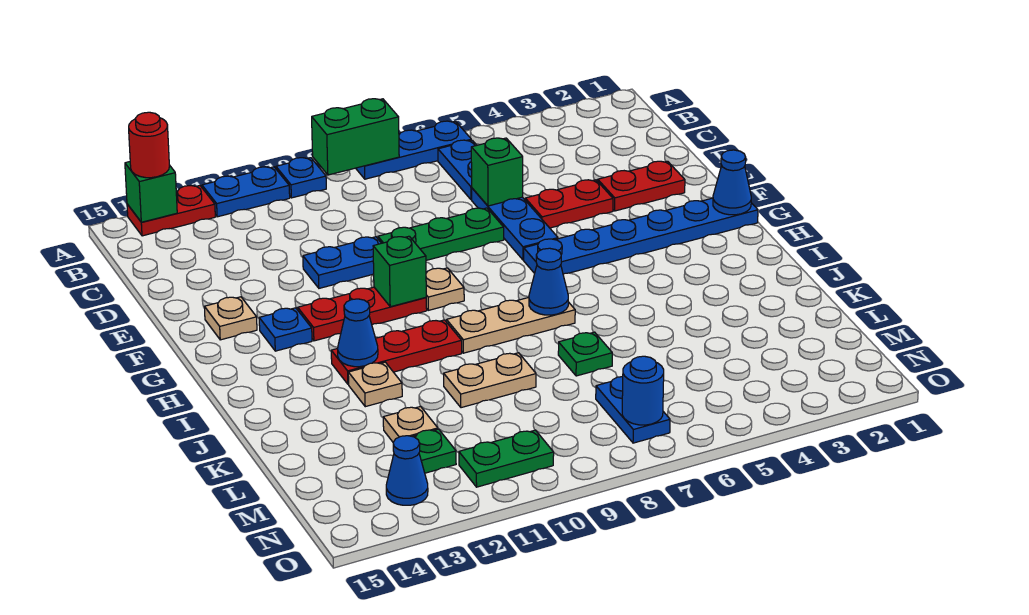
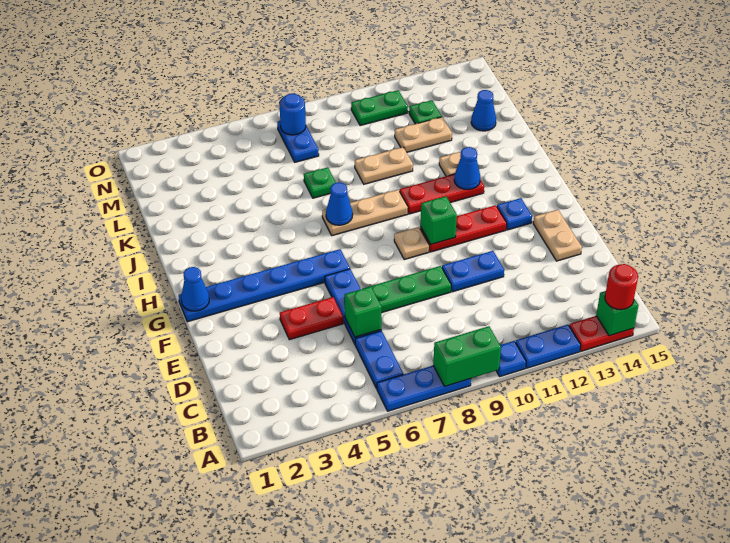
red plate E2:E3 level 1 -> none
tan plate F14 level 1 -> tan plate E14:F14 level 1
tan plate L12 level 1 -> tan plate L11:L12 level 1
blue cone N13 level 1 -> blue cone L14 level 1

